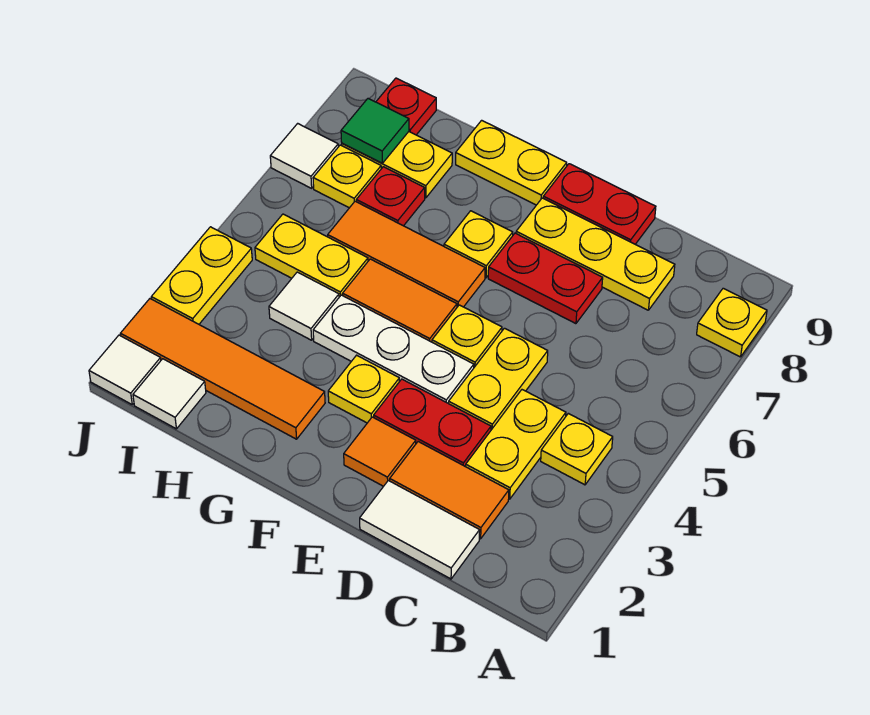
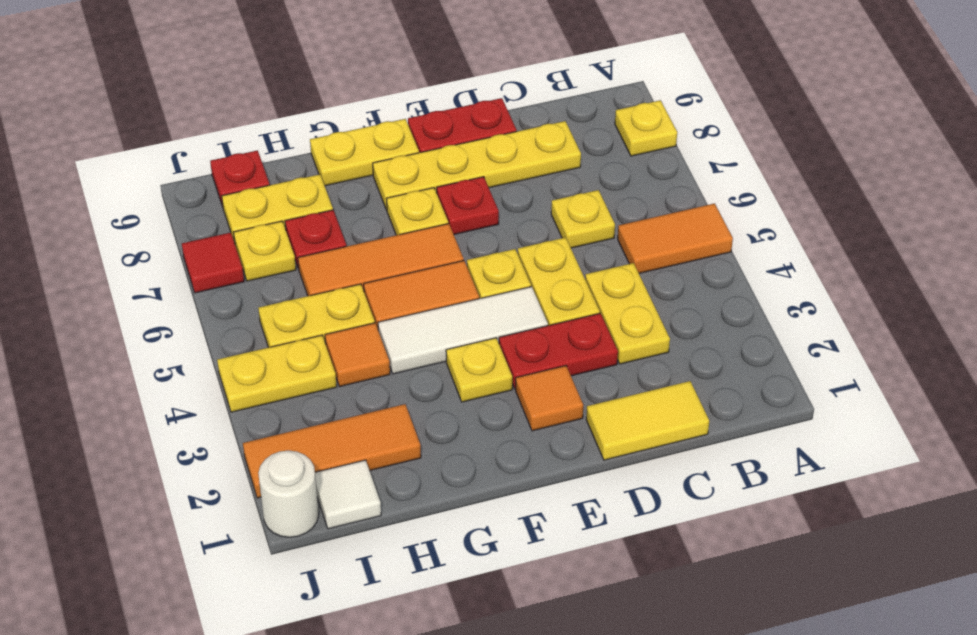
yellow plate B4 level 1 -> yellow plate C6 level 1
white tile C1:D1 level 1 -> yellow tile C1:D1 level 1
orange tile C2:D2 level 1 -> orange tile A5:B5 level 1
yellow plate C8:E8 level 1 -> yellow plate C8:F8 level 1
red plate D7:E7 level 1 -> red plate E7 level 1
white plate E4:G4 level 1 -> white tile E4:G4 level 1
orange tile G2:J2 level 1 -> orange tile H2:J2 level 1
white tile H4 level 1 -> orange tile H4 level 1
green tile I8 level 2 -> none
white tile J1 level 1 -> white round brick J1 level 1
yellow plate J3:J4 level 1 -> yellow plate I4:J4 level 1
white tile J7 level 1 -> red tile J7 level 1

